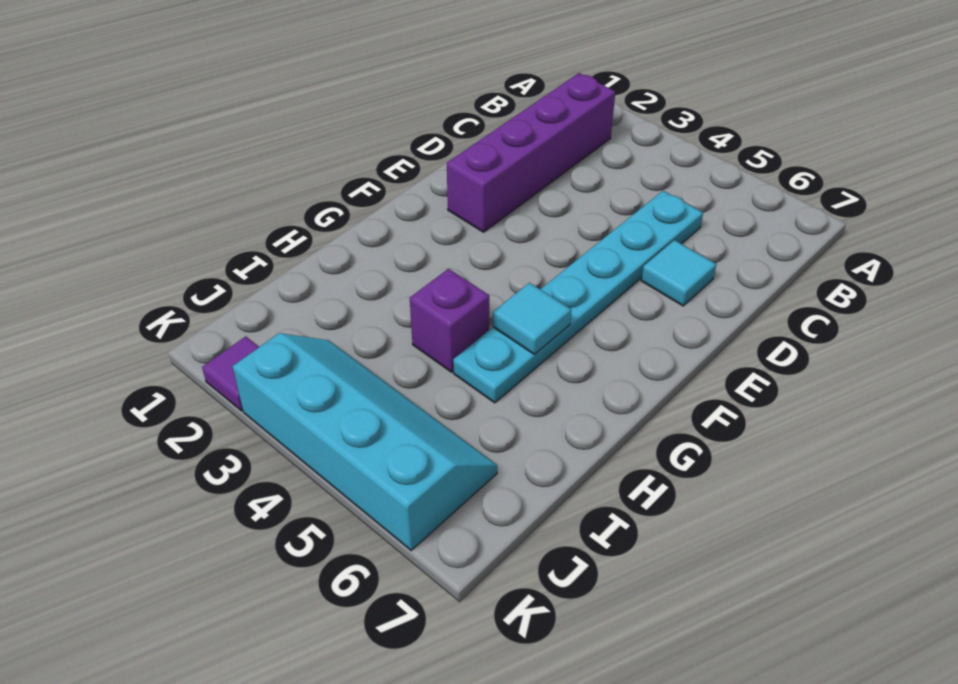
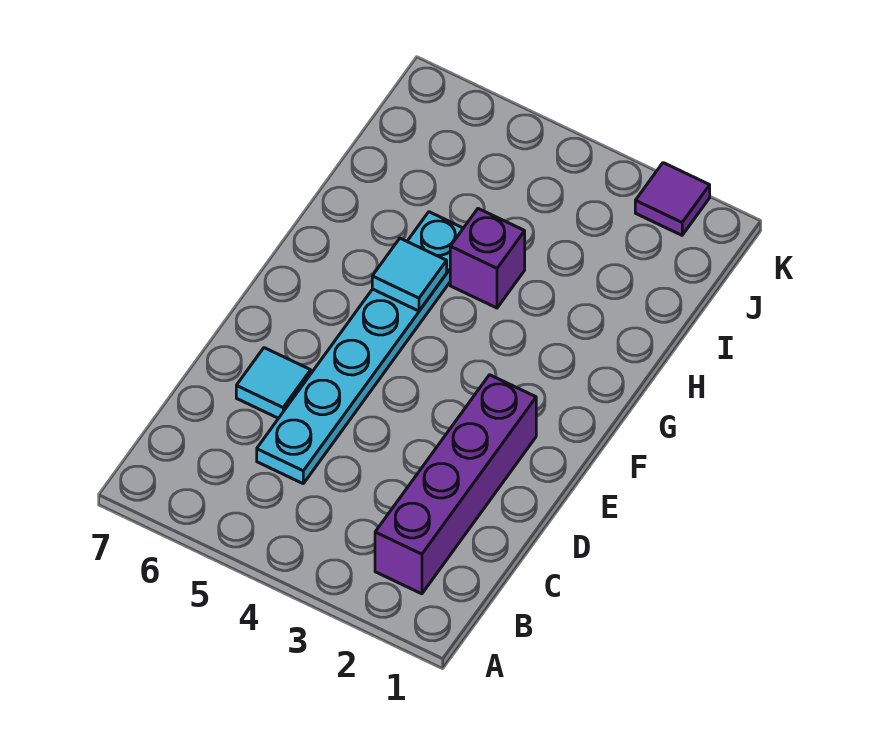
cyan slope J3:K6 level 1 top K -> none

